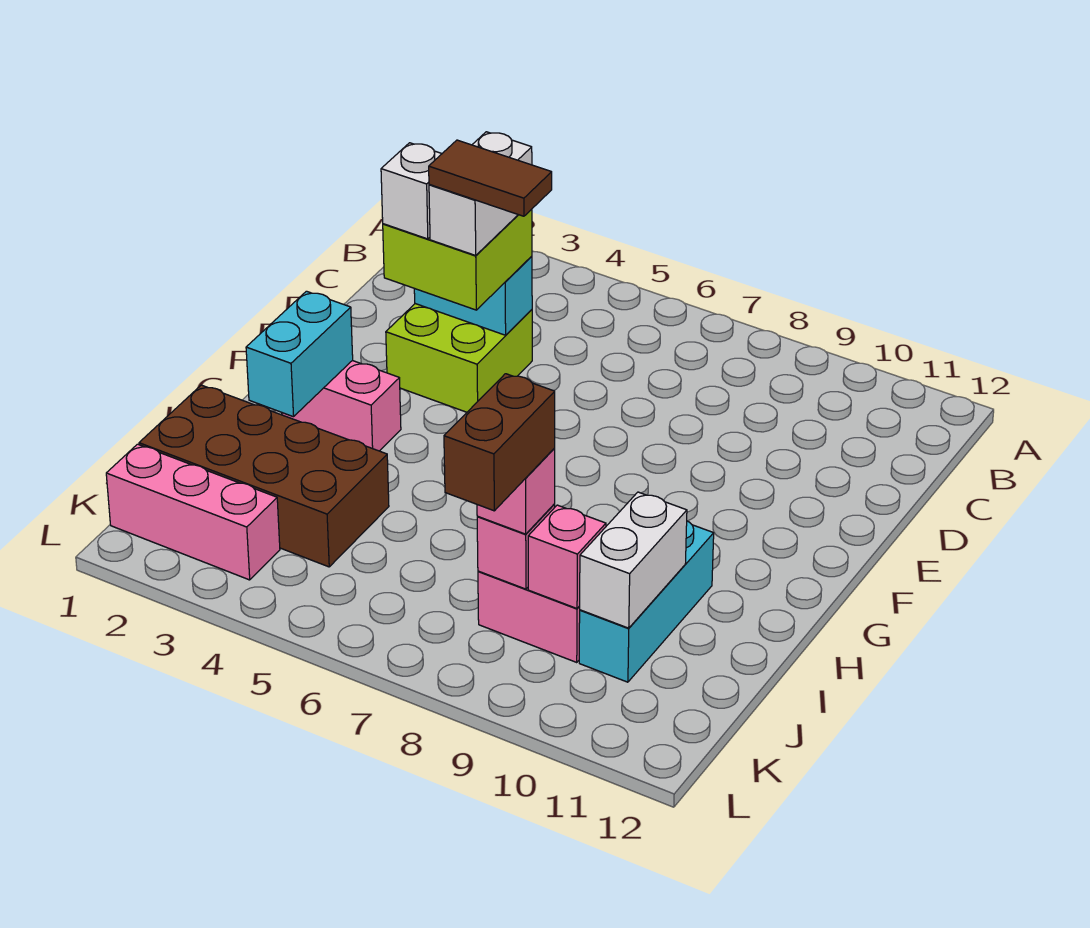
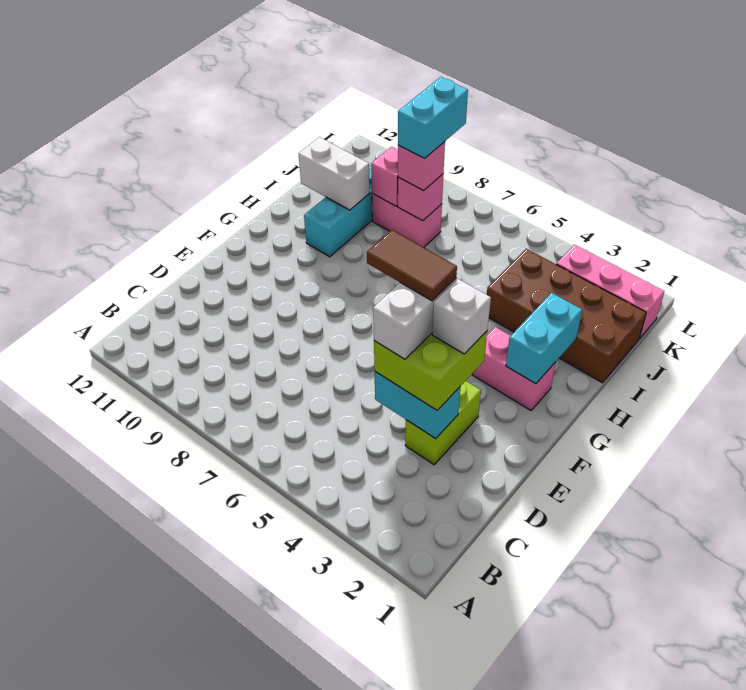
lime brick D3:E4 level 1 -> lime brick D3:E3 level 1
white brick I10:J10 level 2 -> white brick I10:I11 level 2
brown brick J8:K8 level 4 -> cyan brick J8:K8 level 4

